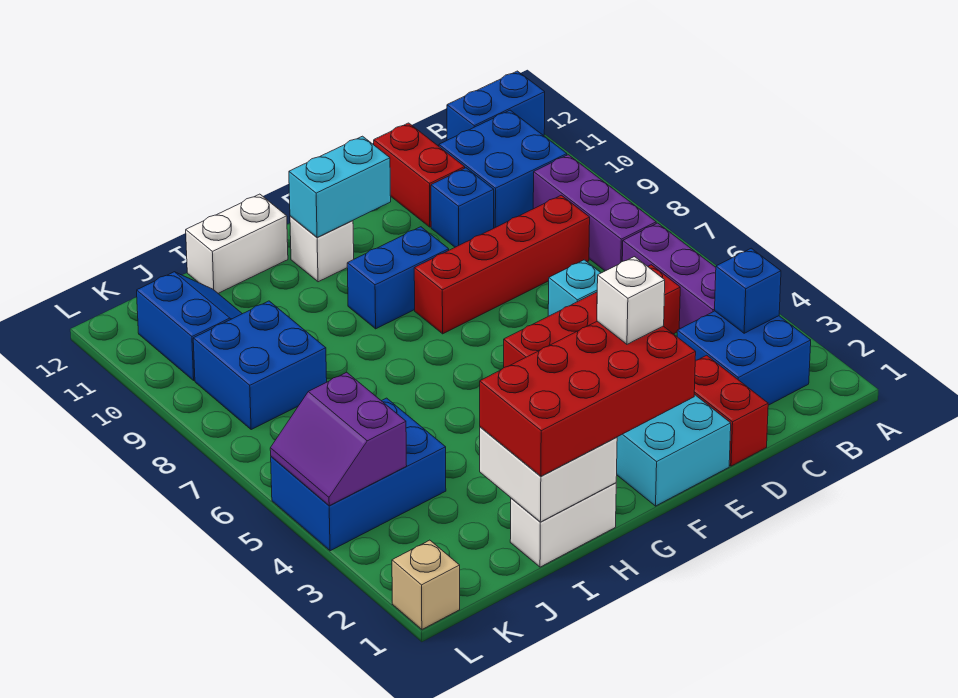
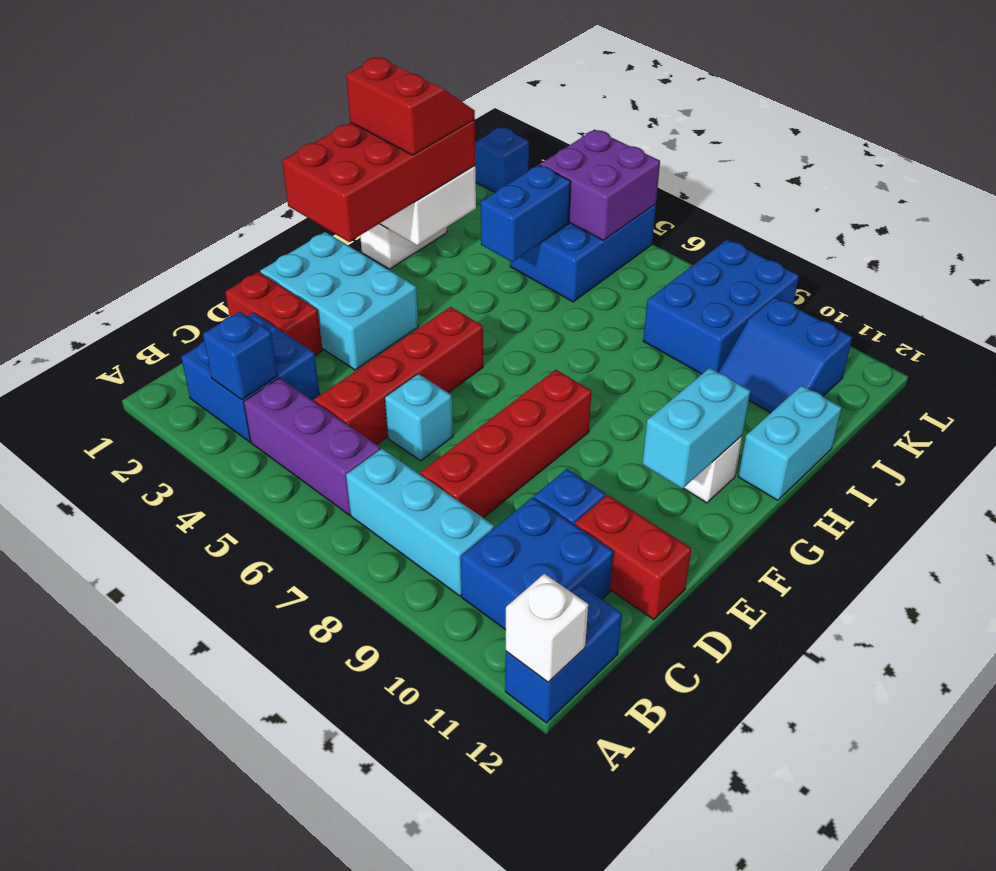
purple brick B7:B9 level 1 -> cyan brick B7:B9 level 1
white brick F2 level 4 -> white brick A12 level 2
blue brick F9:G9 level 1 -> blue brick I4:J4 level 2
none -> red slope H1:I2 level 4 top H
white brick H12:I12 level 1 -> cyan brick H12:I12 level 1
blue brick J8:K9 level 1 -> blue brick J8:L9 level 1
purple slope K4:L5 level 2 top K -> purple brick K4:L5 level 2
tan brick L1 level 1 -> blue brick L1 level 1

